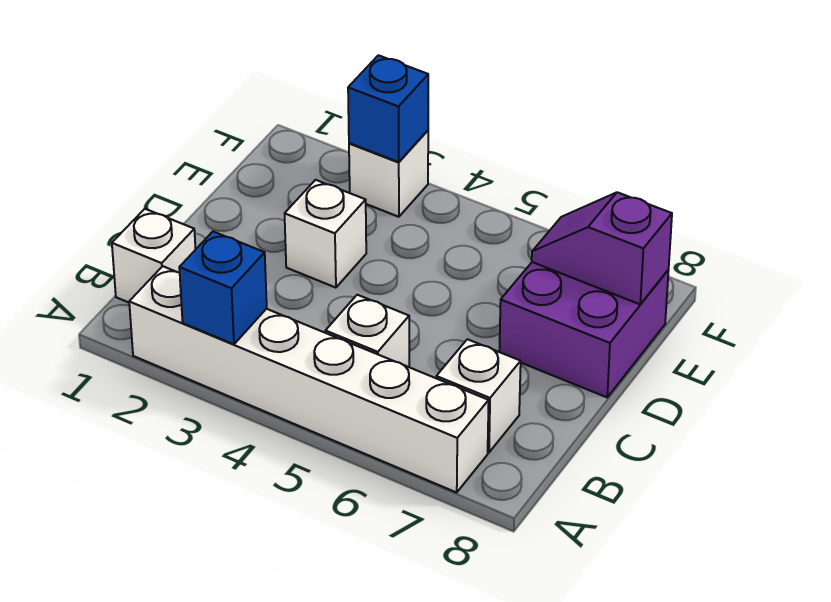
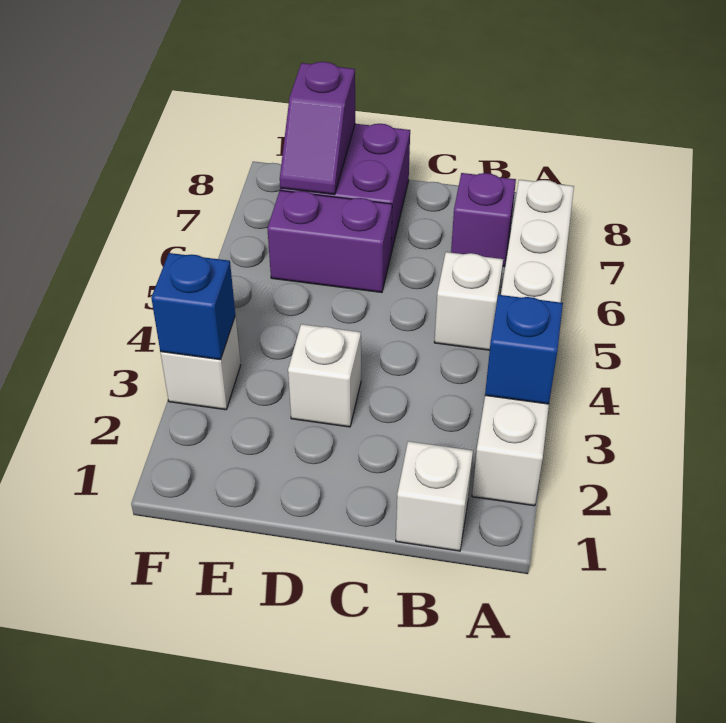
white brick B7 level 1 -> purple brick B7 level 1
none -> purple brick D6:E6 level 1

